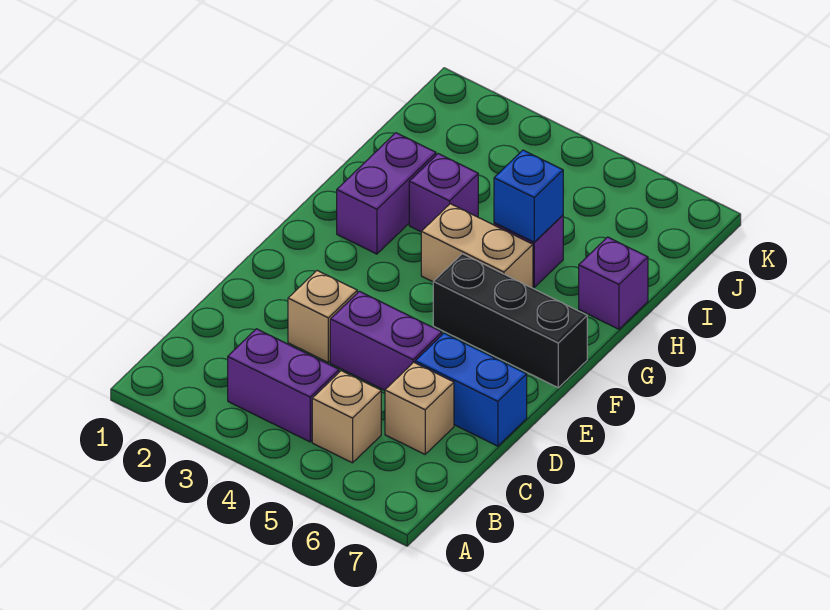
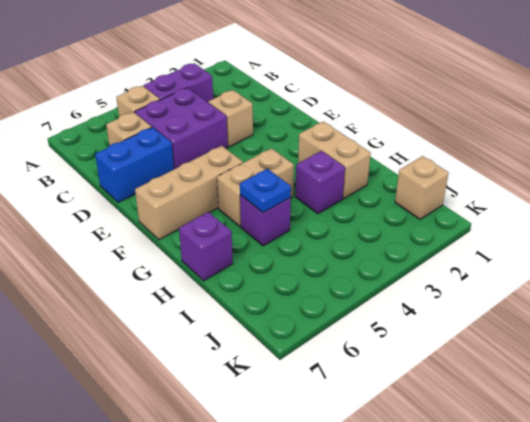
purple brick D4:D5 level 1 -> purple brick C4:D5 level 1
black brick F5:F7 level 1 -> tan brick F5:F7 level 1
purple brick G2:H2 level 1 -> tan brick G2:H2 level 1
blue brick H5 level 2 -> blue plate H5 level 2
none -> tan brick J1 level 1

